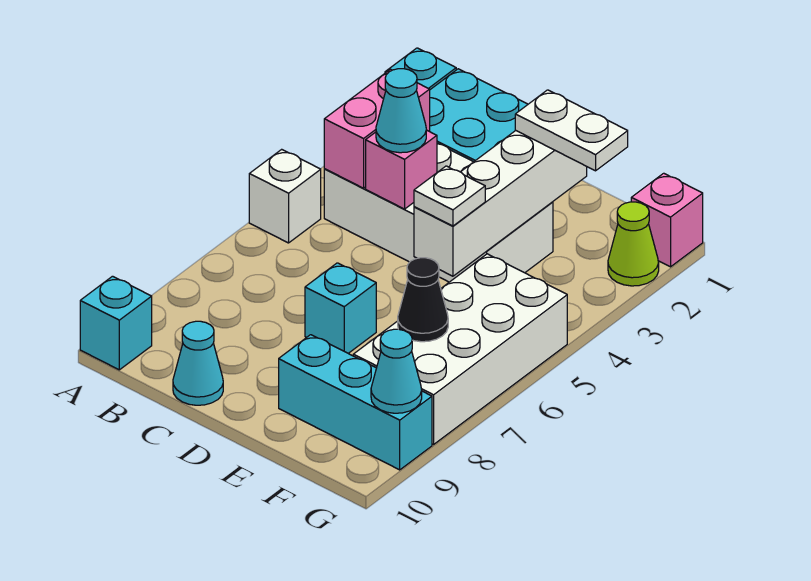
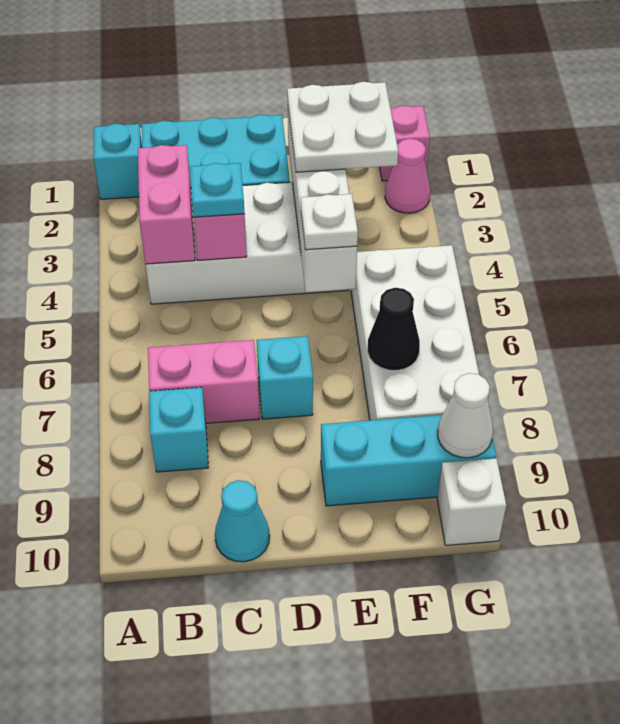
white brick A5 level 1 -> white brick G10 level 1
cyan brick A10 level 1 -> cyan brick B8 level 1
none -> pink brick B7:C7 level 1
cyan cone C4 level 3 -> cyan plate C4 level 3
white plate E2:F2 level 3 -> white plate E2:F3 level 3
lime cone G2 level 1 -> pink cone G2 level 1
cyan cone G9 level 2 -> white cone G9 level 2

